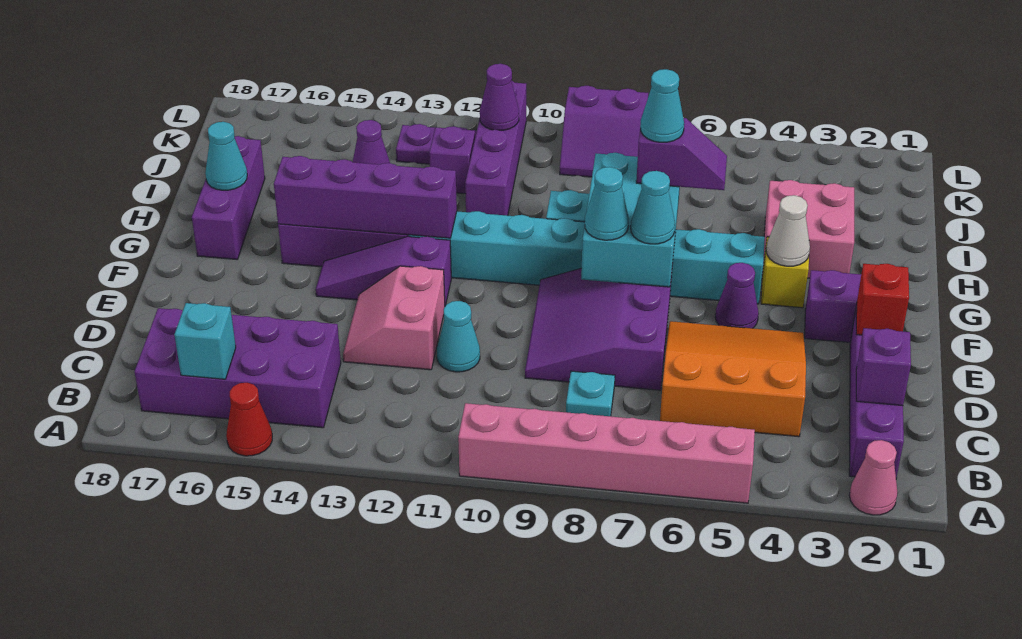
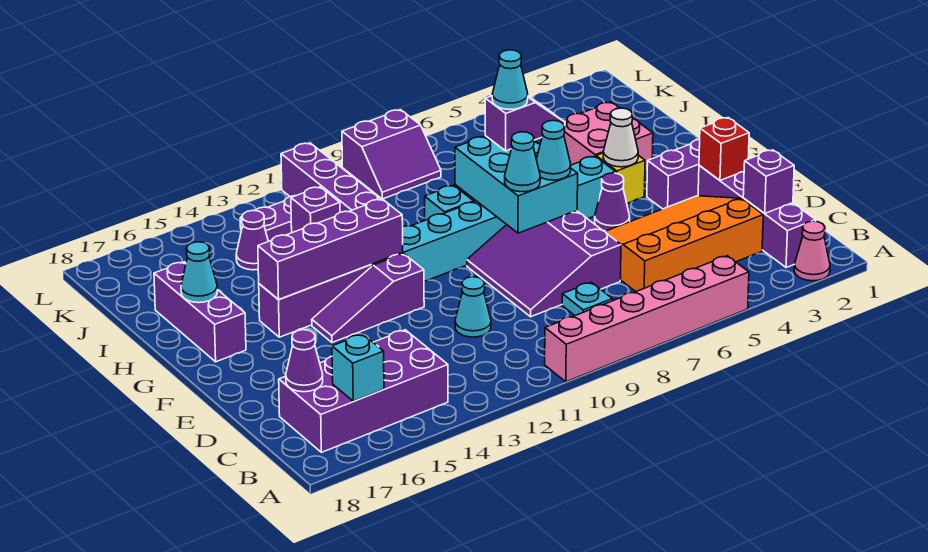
red cone A15 level 1 -> none
orange slope C4:E6 level 1 top C -> orange slope C3:E6 level 1 top C
pink slope D12:E13 level 1 top 12 -> none
purple cone K11 level 2 -> purple cone C17 level 2

